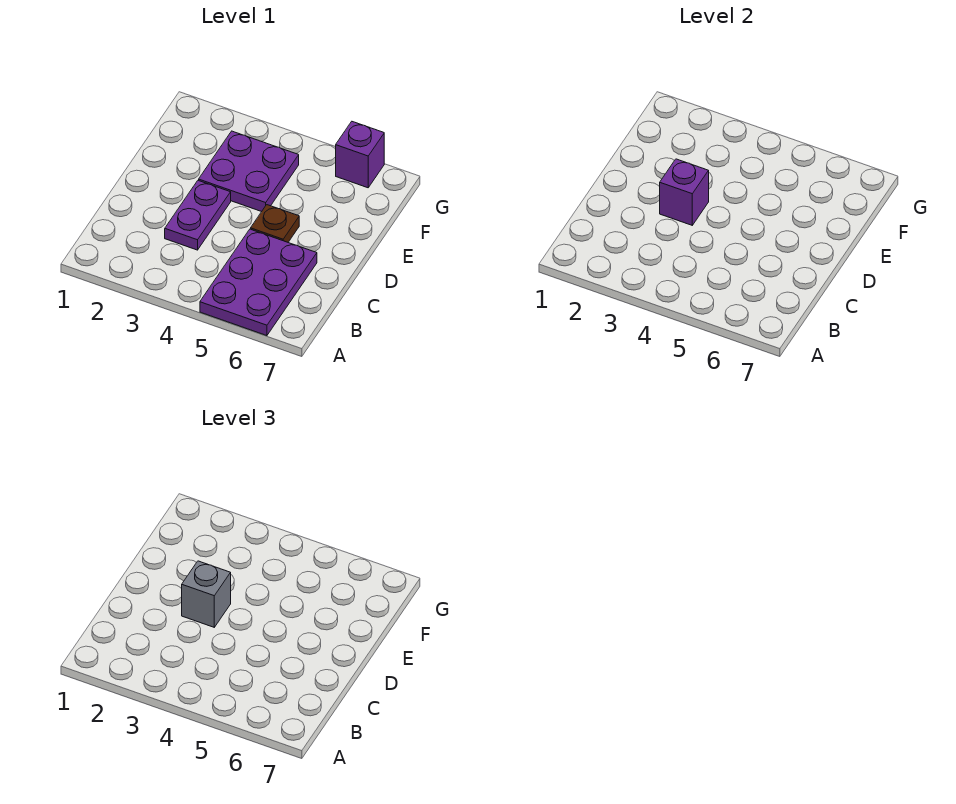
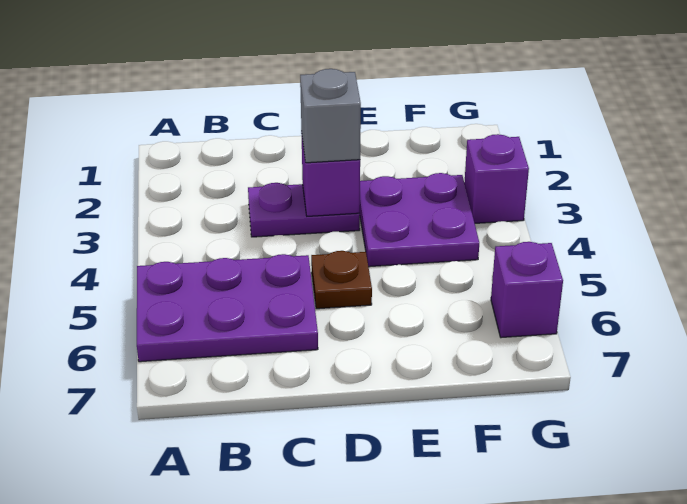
none -> purple brick G3 level 1

